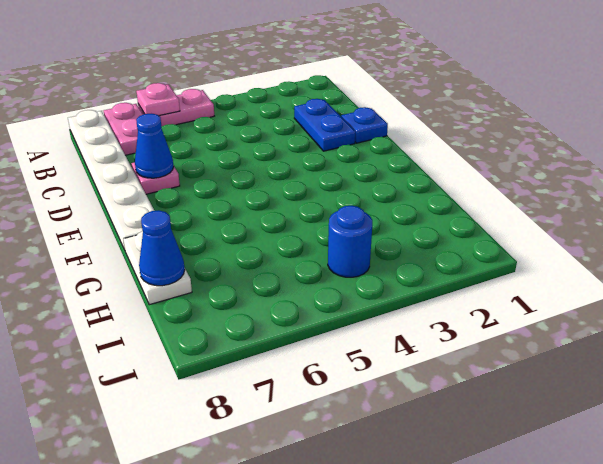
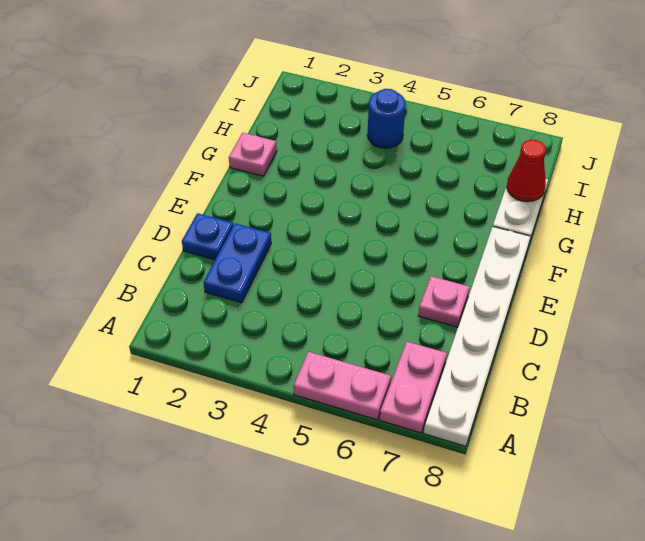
pink plate A6 level 2 -> pink plate G1 level 1
blue cone D7 level 2 -> none
blue cone H8 level 2 -> red cone H8 level 2

